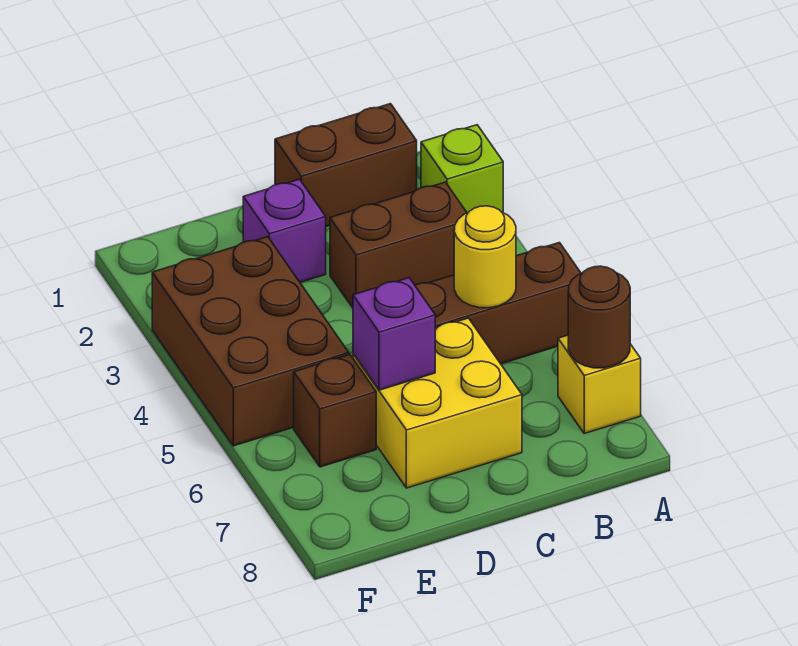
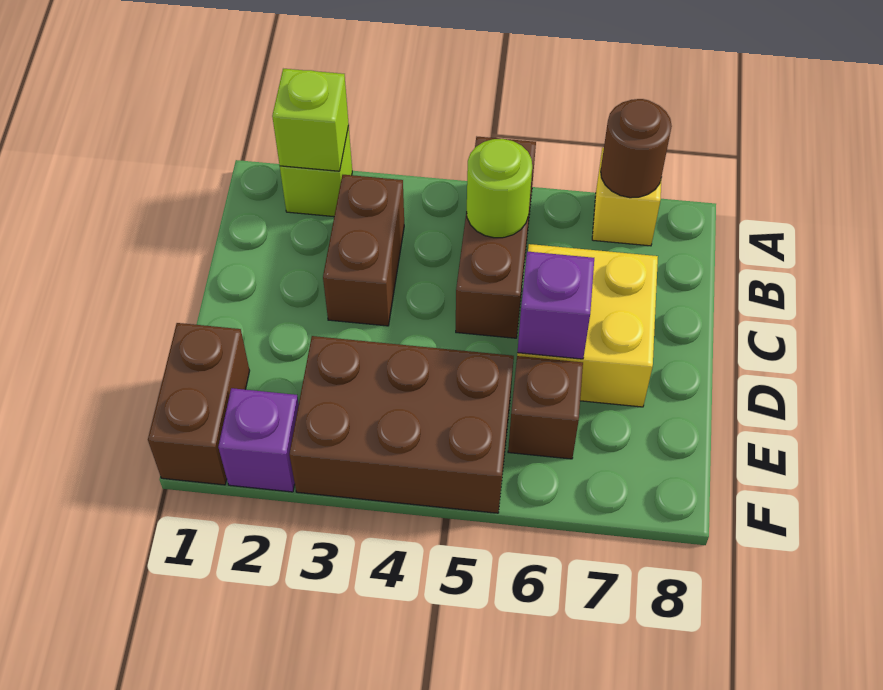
none -> lime brick A2 level 2
brown brick B1:C1 level 1 -> brown brick E1:F1 level 1
yellow round brick B5 level 2 -> lime round brick B5 level 2
purple brick D2 level 1 -> purple brick F2 level 1

